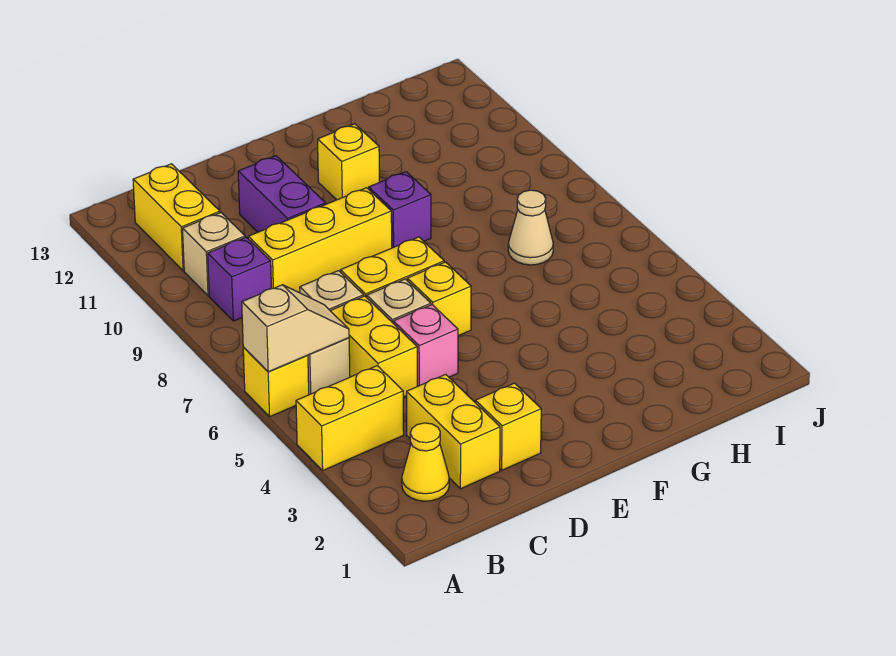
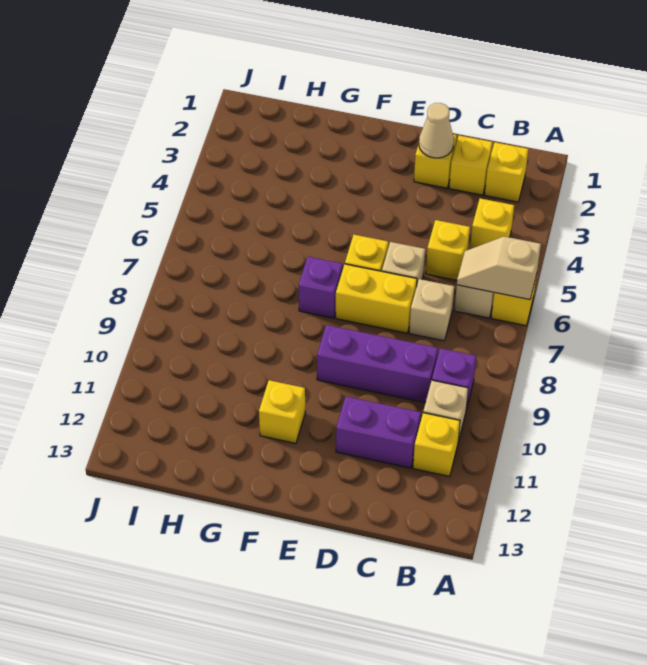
yellow brick A4:B4 level 1 -> yellow brick B4 level 1
yellow cone B2 level 1 -> yellow brick B2 level 1
yellow brick B11:B12 level 1 -> yellow brick B11 level 1
yellow brick C2:C3 level 1 -> yellow brick C2 level 1
yellow brick C5:C6 level 1 -> yellow brick C5 level 1
yellow brick C9:E9 level 1 -> purple brick C9:E9 level 1
pink brick D5 level 1 -> none
purple brick D10:D11 level 1 -> purple brick C11:D11 level 1
purple brick F9 level 1 -> purple brick F7 level 1
tan cone H7 level 1 -> tan cone D2 level 2

